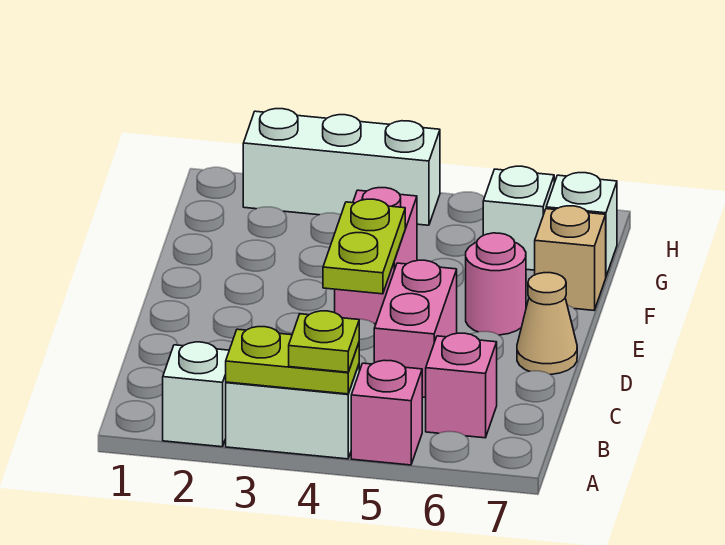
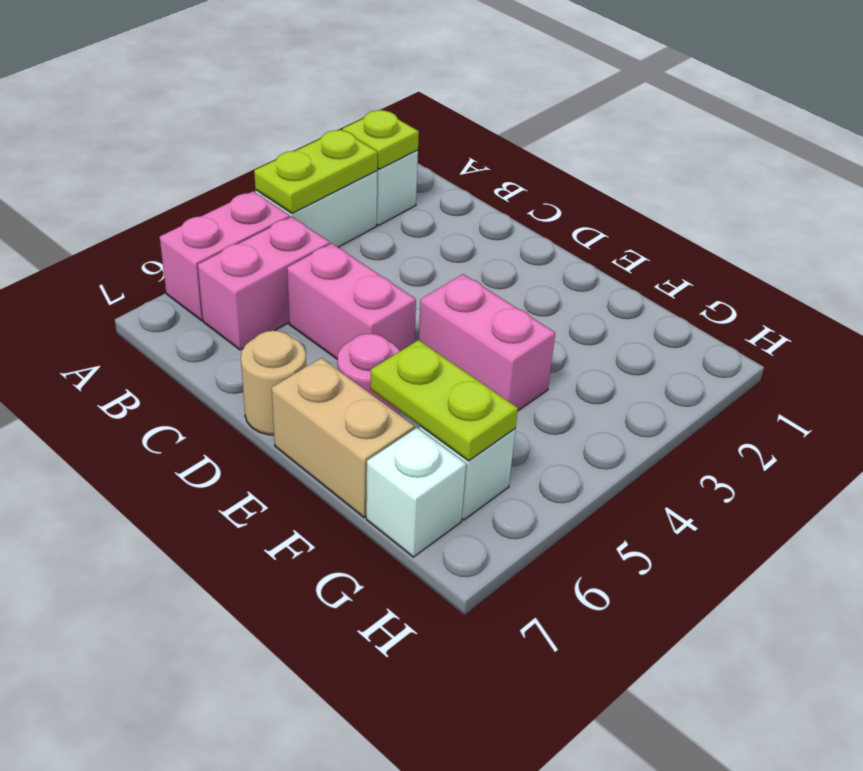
lime plate A4 level 3 -> lime plate A2 level 2
pink brick A5 level 1 -> pink brick A5:A6 level 1
pink brick B6 level 1 -> pink brick B5:B6 level 1
lime plate D4:E4 level 2 -> lime plate F6:G6 level 2
tan cone D7 level 1 -> tan round brick D7 level 1
tan brick F7 level 1 -> tan brick E7:F7 level 1
white brick H2:H4 level 1 -> none

